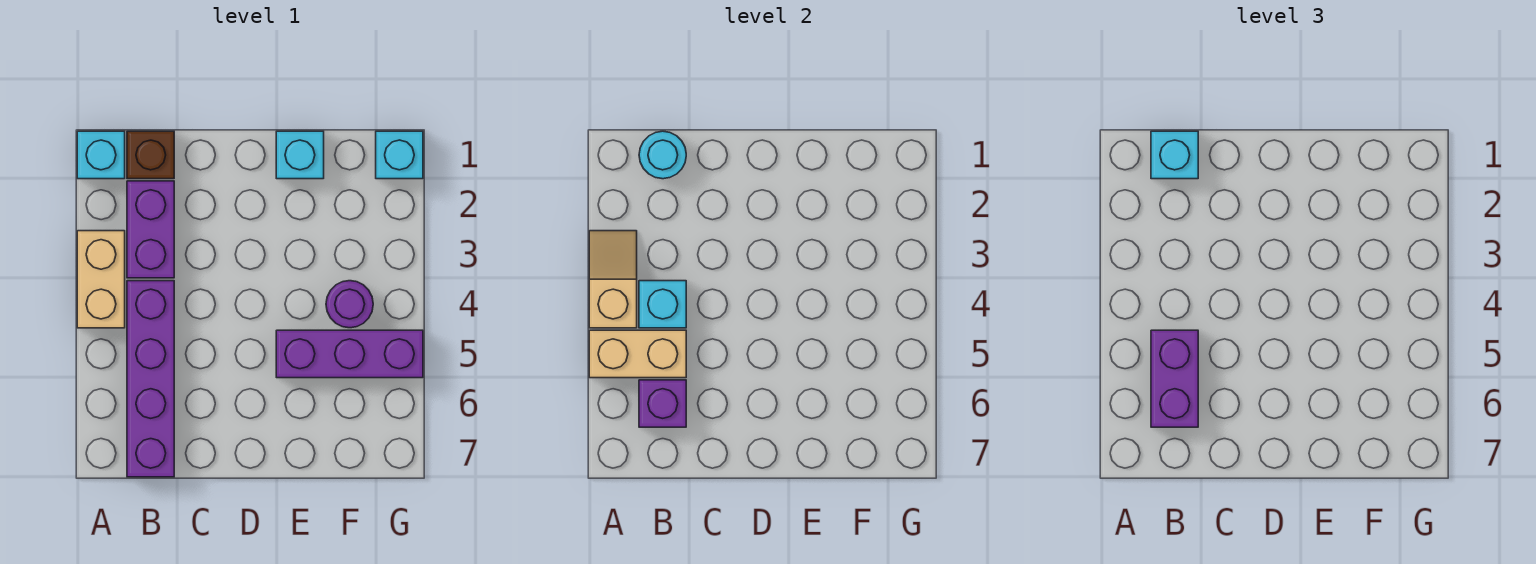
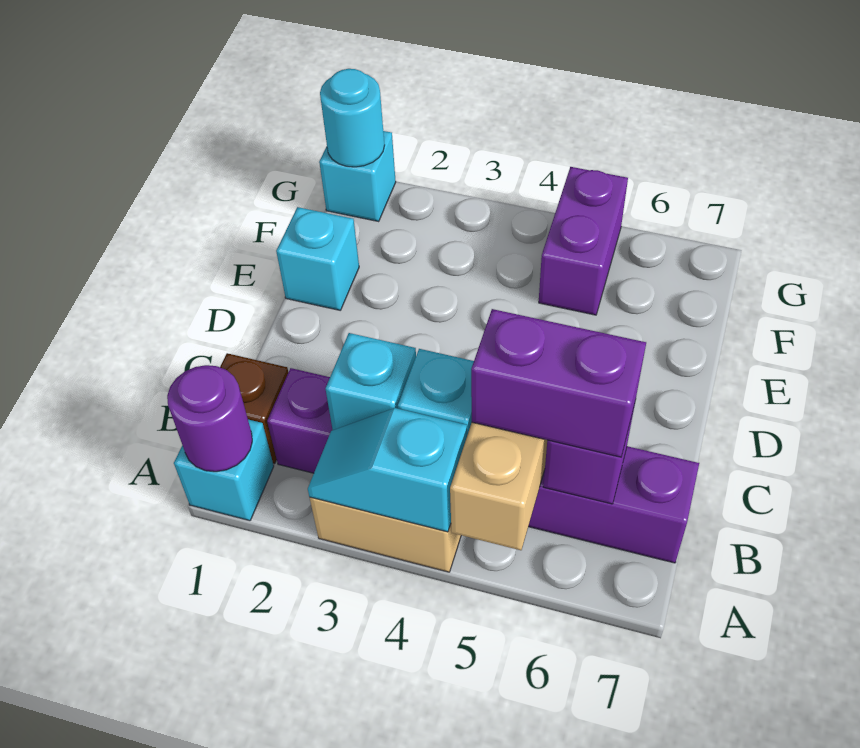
tan slope A3:A4 level 2 top 4 -> cyan slope A3:A4 level 2 top 4
cyan round brick B1 level 2 -> cyan round brick G1 level 2
cyan brick B1 level 3 -> cyan brick B3 level 2
purple brick E5:G5 level 1 -> purple brick F5:G5 level 1
purple round brick F4 level 1 -> purple round brick A1 level 2

